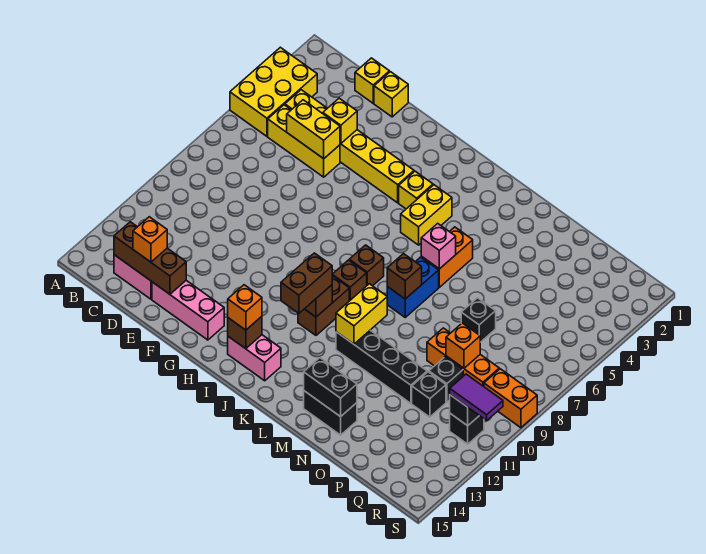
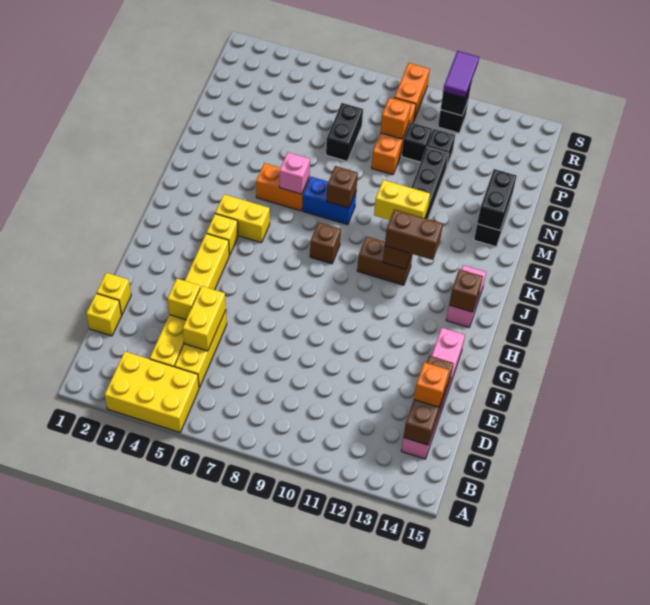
orange brick I14 level 3 -> none
brown brick J9 level 1 -> none
black brick O7 level 1 -> black brick O7:P7 level 1

